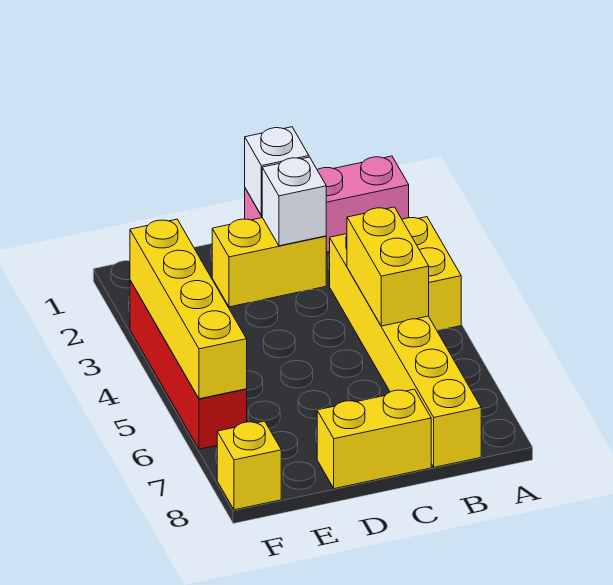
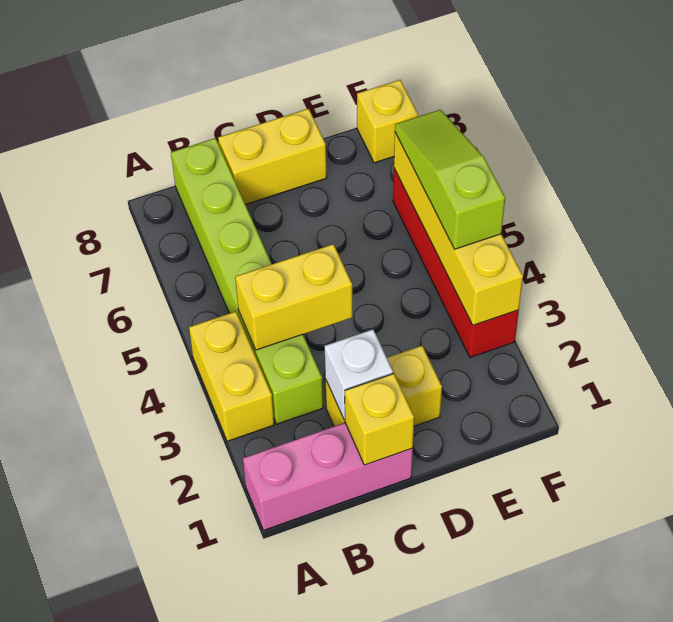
yellow brick B3:B8 level 1 -> lime brick B3:B8 level 1
yellow brick B4:B5 level 2 -> yellow brick B4:C4 level 2
white brick C1 level 2 -> yellow brick C1 level 2
none -> lime slope F4:F6 level 3 top 4

